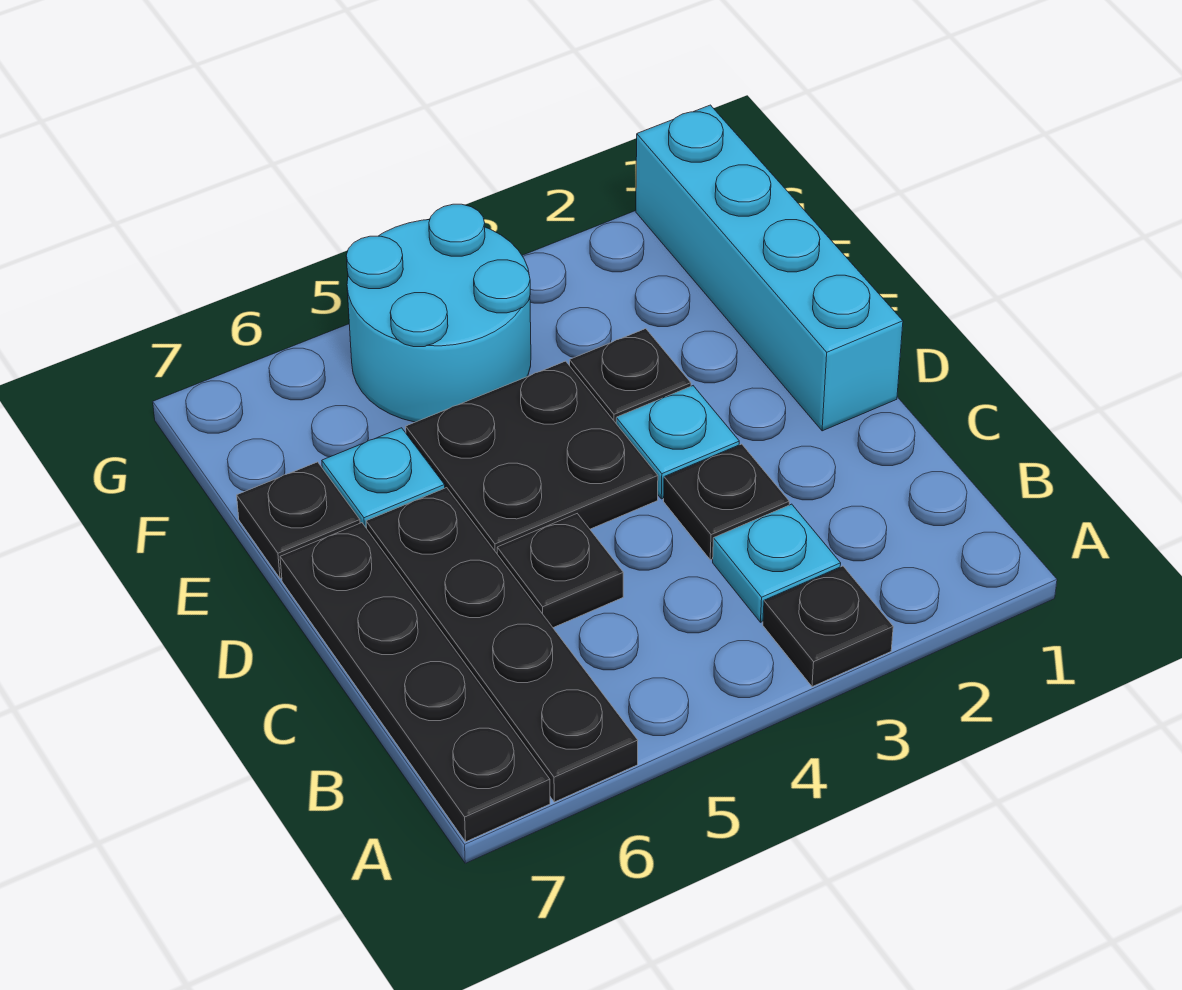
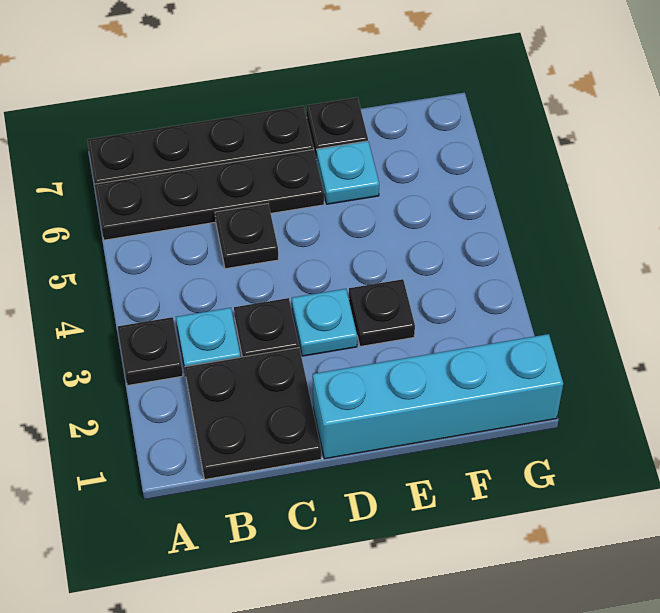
black plate D4:E5 level 1 -> black plate B1:C2 level 1
cyan round brick F4:G5 level 1 -> none

